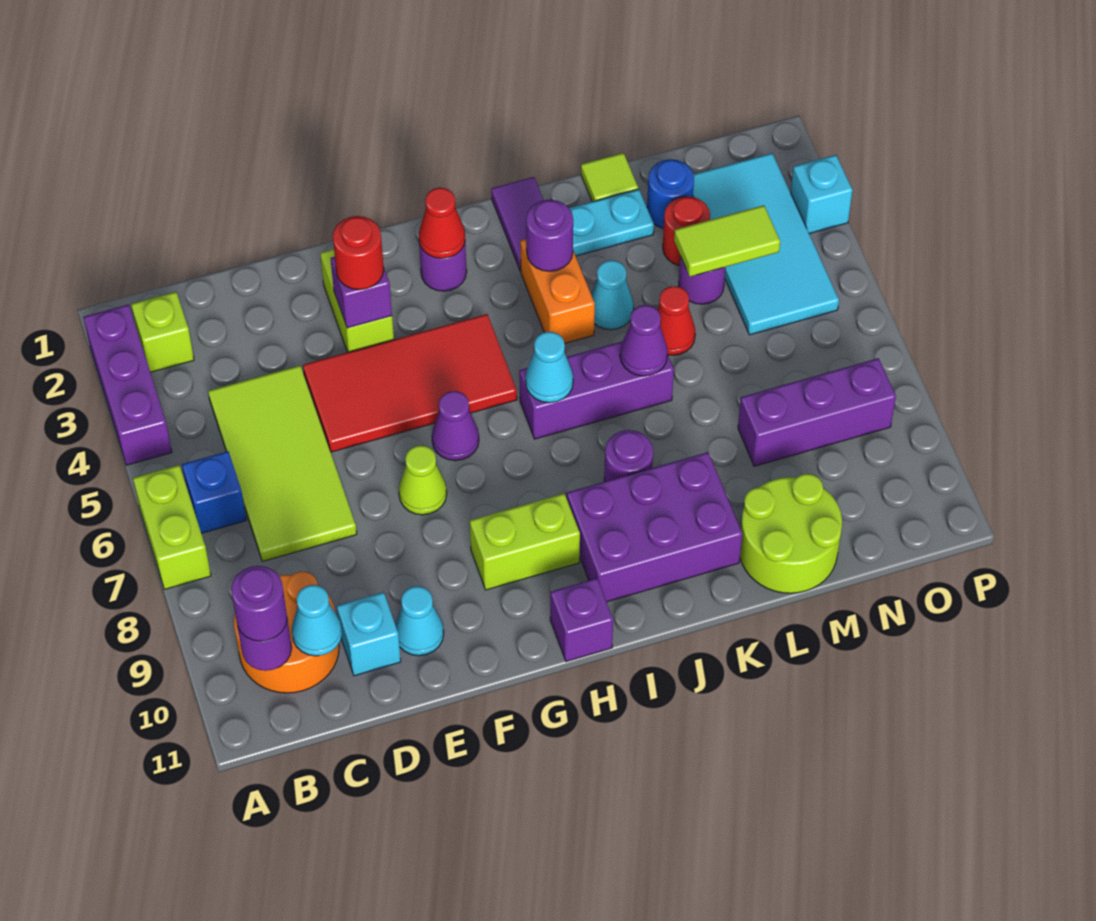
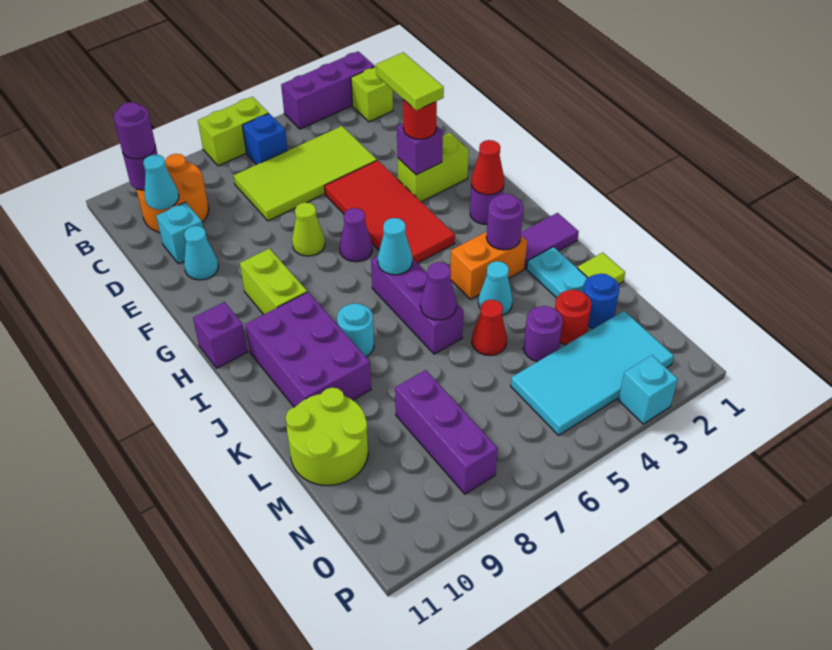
purple round brick J8 level 1 -> cyan round brick J8 level 1
lime tile M4:N4 level 2 -> lime tile E3:F3 level 4

